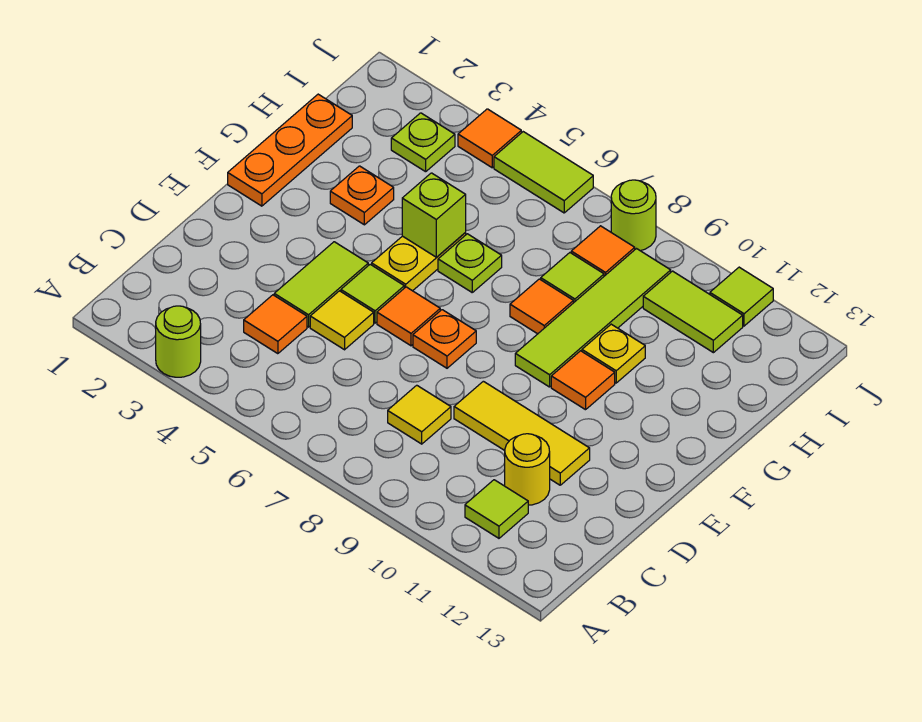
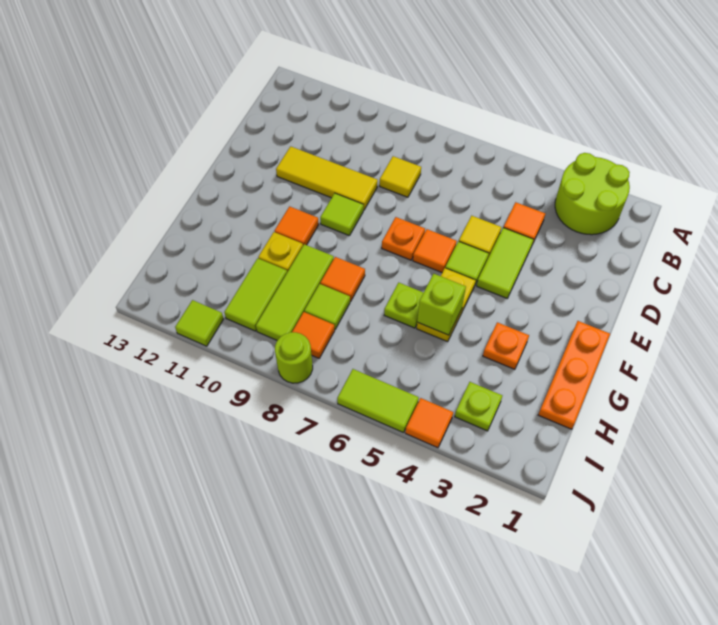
lime round brick A3 level 1 -> lime round brick A2:B3 level 1
lime tile B11 level 1 -> lime tile E9 level 1
yellow round brick C11 level 1 -> none
lime tile F9:I9 level 1 -> lime tile G9:I9 level 1
lime tile I10:I11 level 1 -> lime tile H10:I10 level 1

